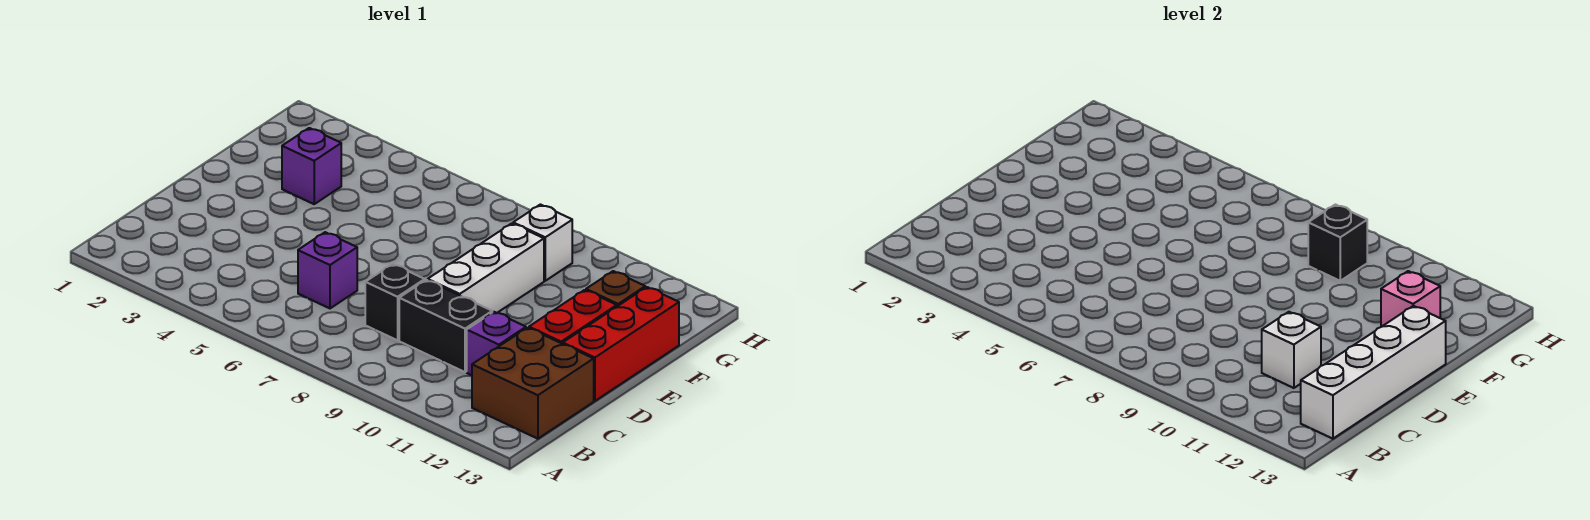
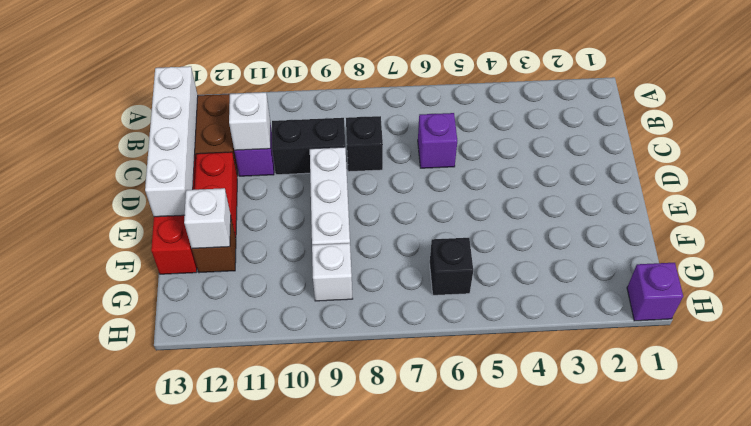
purple brick F3 level 1 -> purple brick H1 level 1
pink brick F12 level 2 -> white brick F12 level 2
black brick G9 level 2 -> black brick G6 level 1

